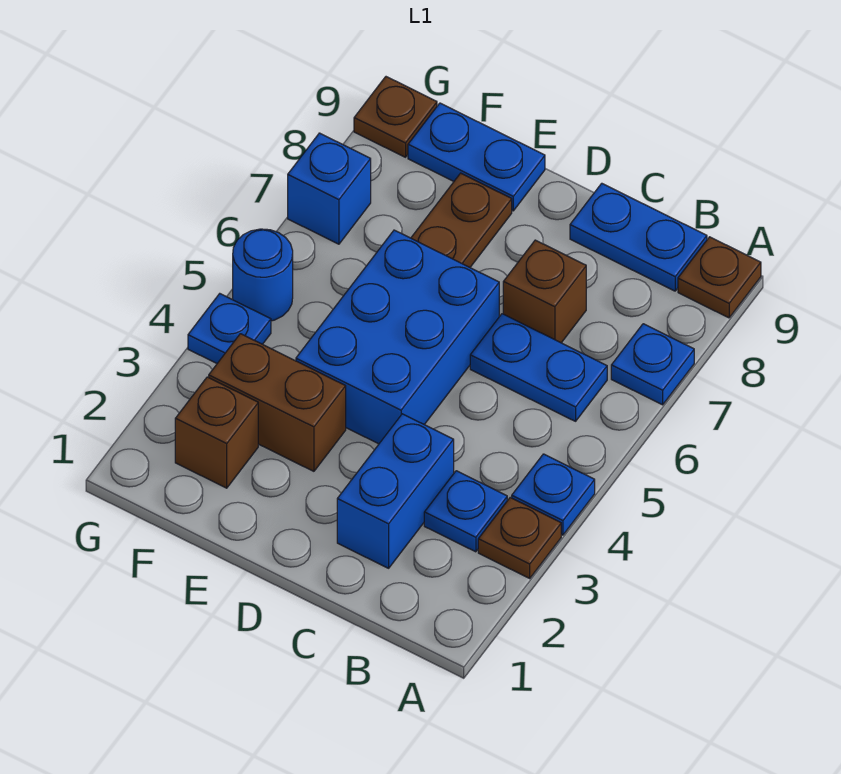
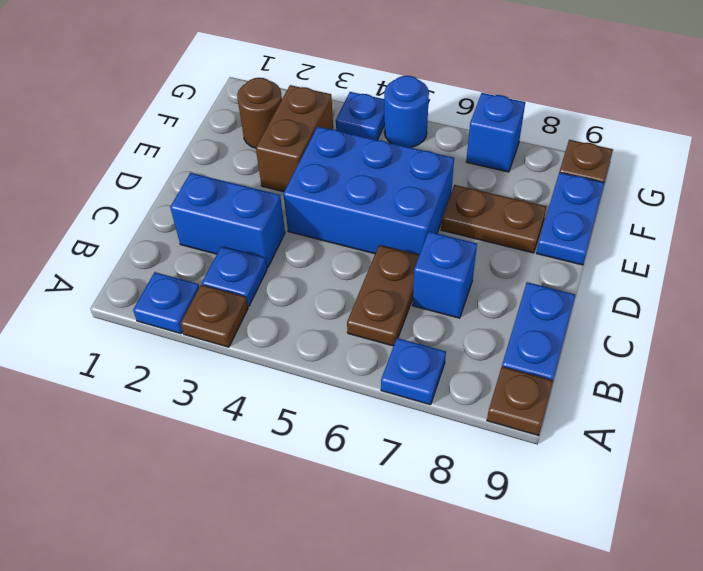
blue plate A4 level 1 -> blue plate A2 level 1
blue plate B6:C6 level 1 -> brown plate B6:C6 level 1
brown brick C7 level 1 -> blue brick C7 level 1
brown brick F2 level 1 -> brown round brick F2 level 1

